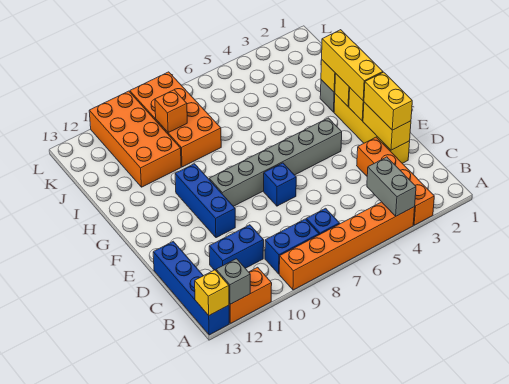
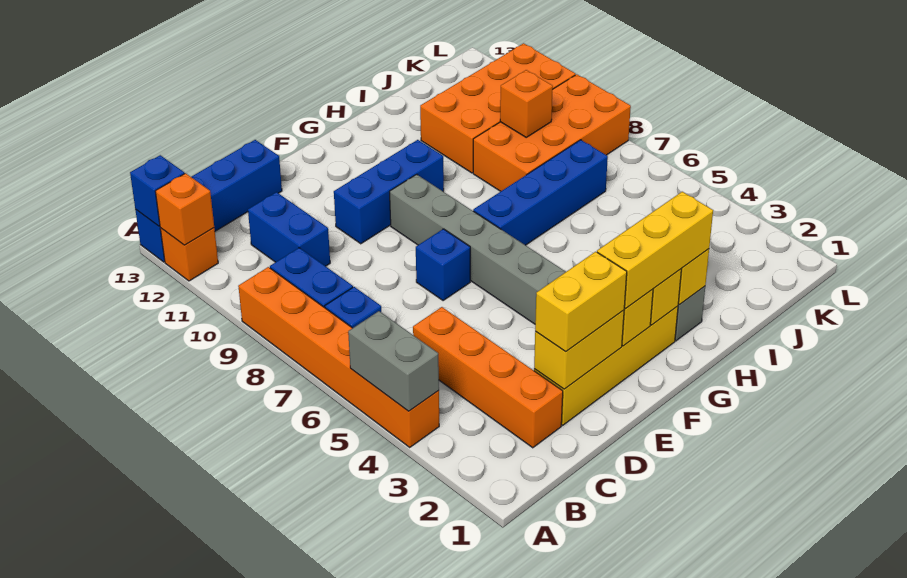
orange brick A3:D3 level 1 -> orange brick C2:C5 level 1
grey brick A4:B4 level 2 -> grey brick A4:A5 level 2
orange brick A11:A12 level 1 -> orange brick A12 level 1
grey brick A12 level 2 -> orange brick A12 level 2
yellow brick A13 level 2 -> blue brick A13 level 2
none -> blue brick G7:J7 level 1

